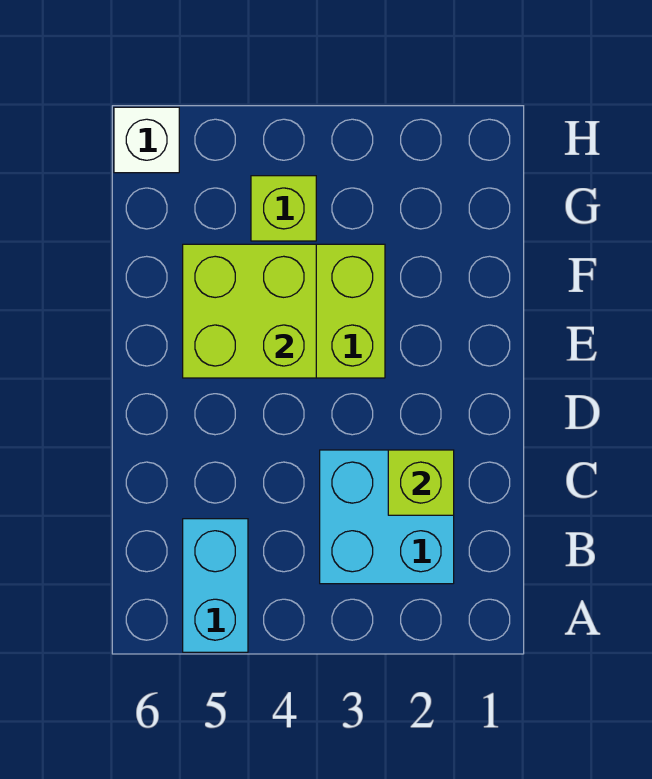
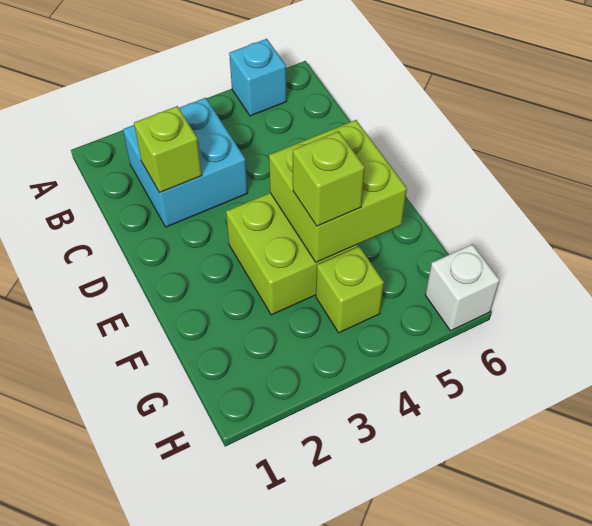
cyan brick A5:B5 level 1 -> cyan brick A5 level 1
none -> lime brick F4 level 3

